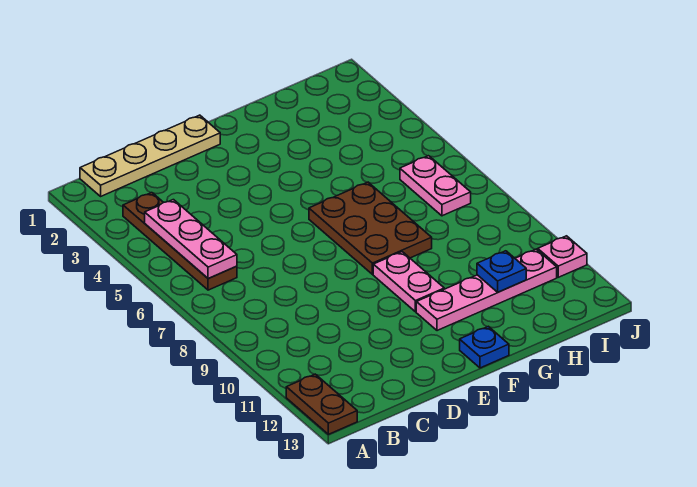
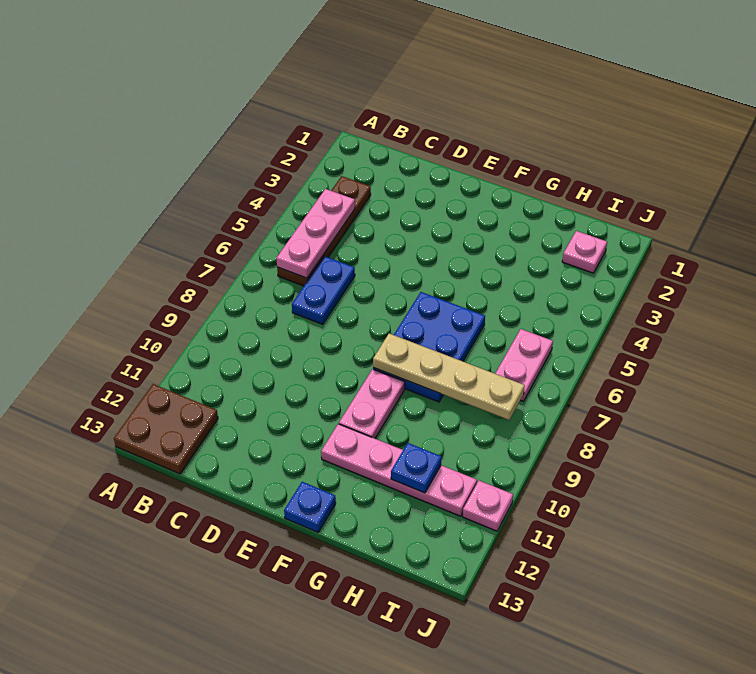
brown plate A12:A13 level 1 -> brown plate A12:B13 level 1
tan plate B1:E1 level 1 -> tan plate F8:I8 level 2
none -> blue plate C6:C7 level 1
brown plate F6:G8 level 1 -> blue plate F6:G8 level 1
none -> pink plate I2 level 1

